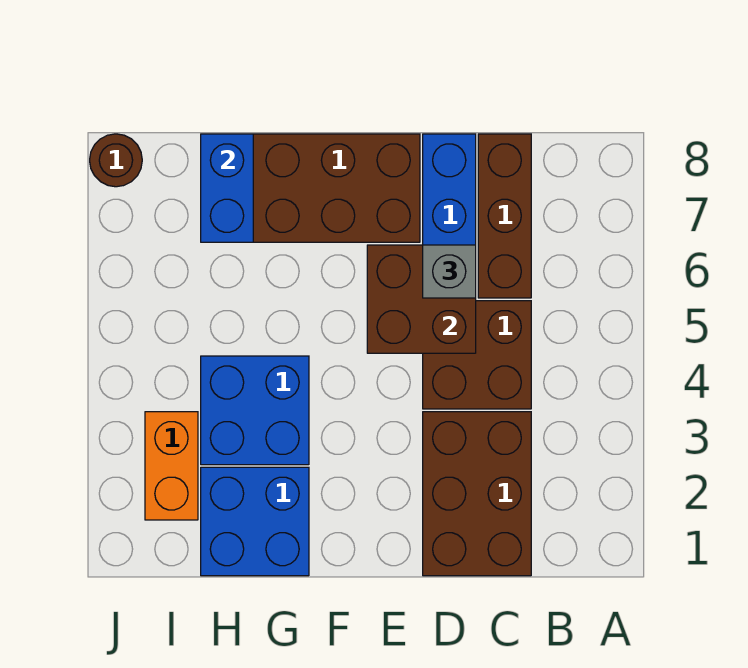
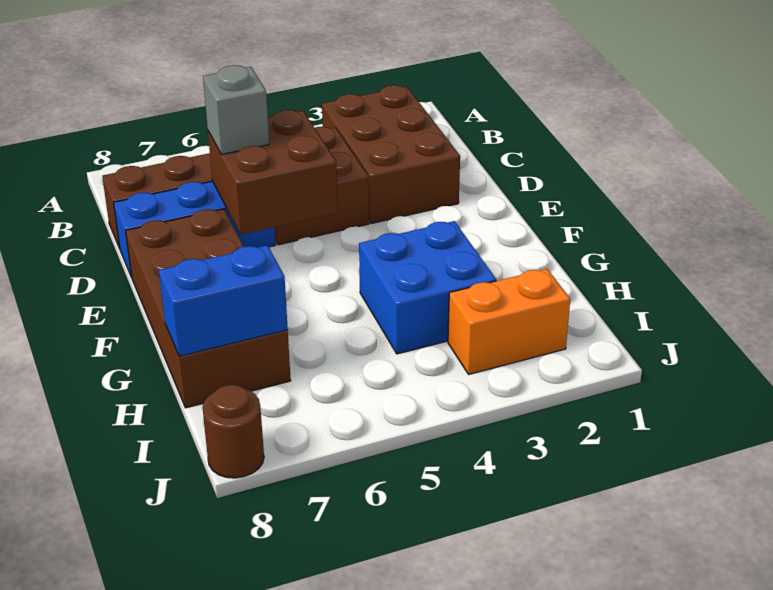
brown brick C1:D3 level 1 -> brown brick B2:D3 level 1
blue brick G1:H2 level 1 -> none

